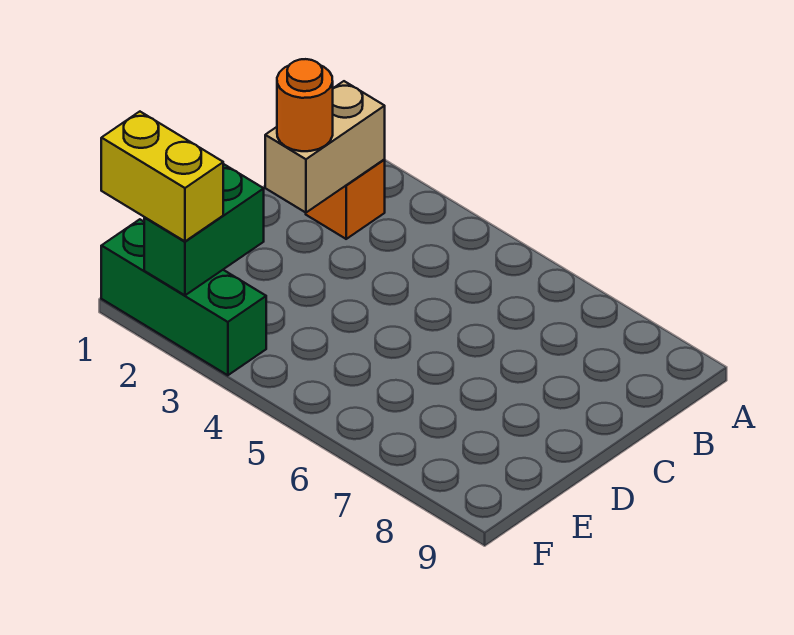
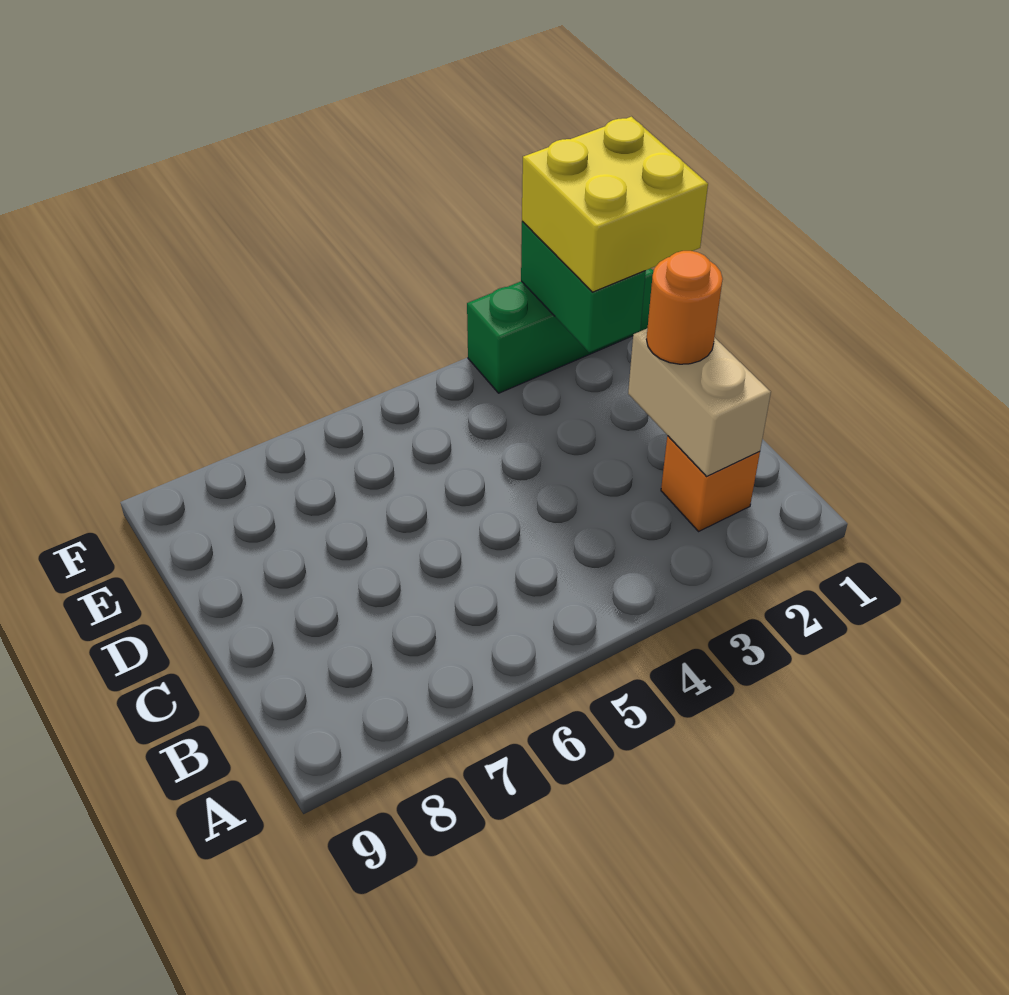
yellow brick F1:F2 level 3 -> yellow brick E1:F2 level 3

